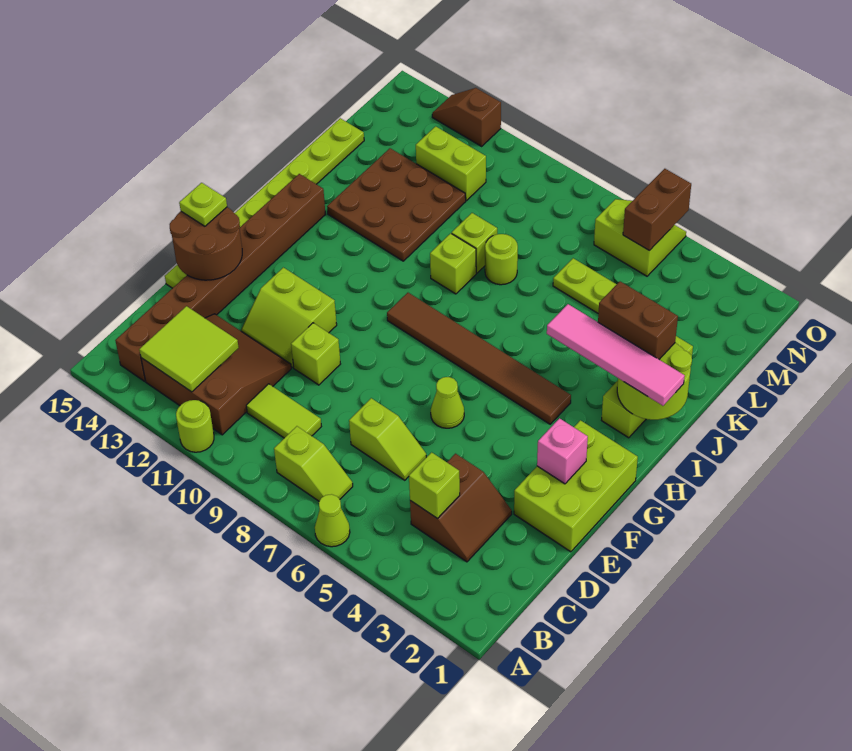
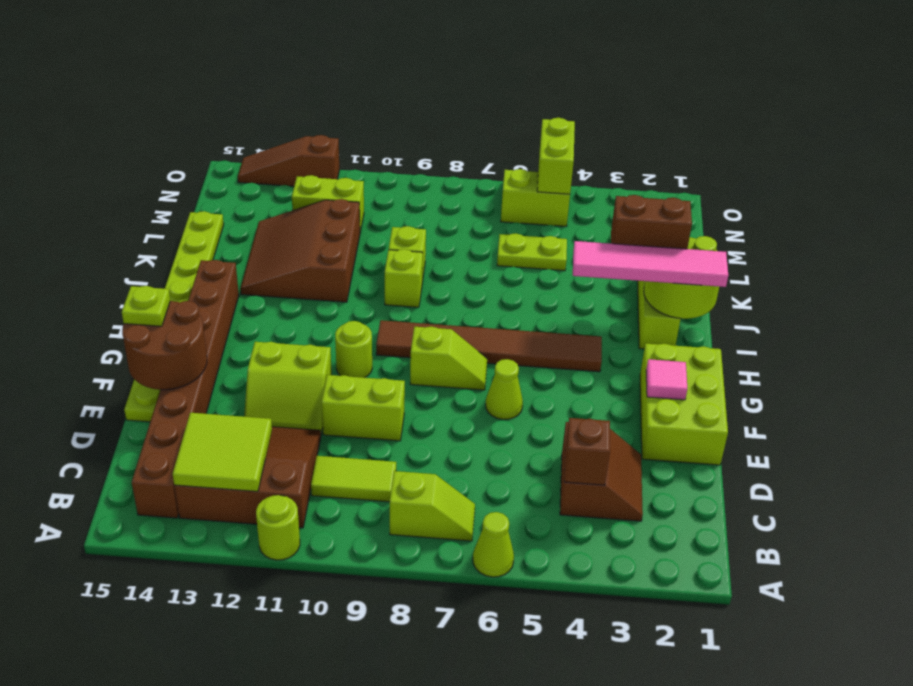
lime brick C4 level 2 -> brown brick C4 level 2
lime slope D6:D7 level 1 top 7 -> lime slope G7:G8 level 1 top 8
lime brick E10 level 1 -> lime brick E9:E10 level 1
pink brick F2 level 2 -> pink tile F2 level 2
brown plate J11:L13 level 1 -> brown slope J11:L13 level 1 top 11
lime round brick K8 level 1 -> lime round brick G10 level 1
brown brick N5:O5 level 2 -> lime brick N5:O5 level 2
brown slope O12:O13 level 1 top 12 -> brown slope O12:O14 level 1 top 12

